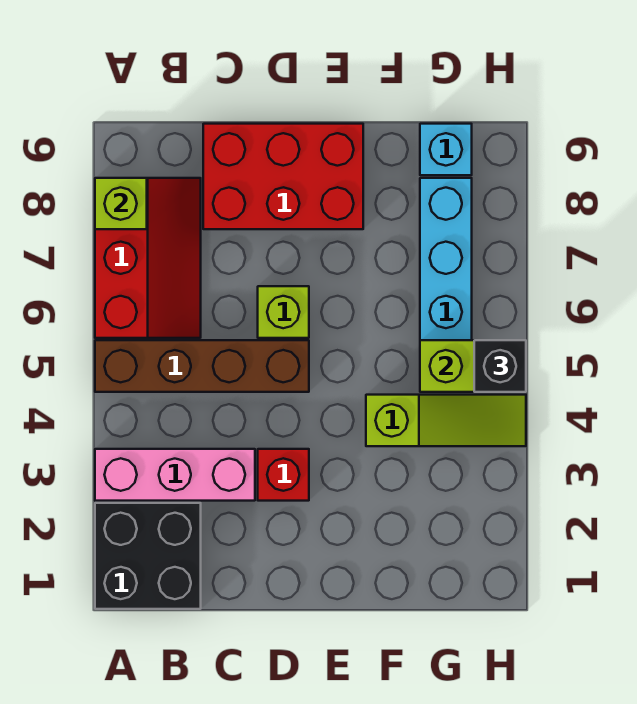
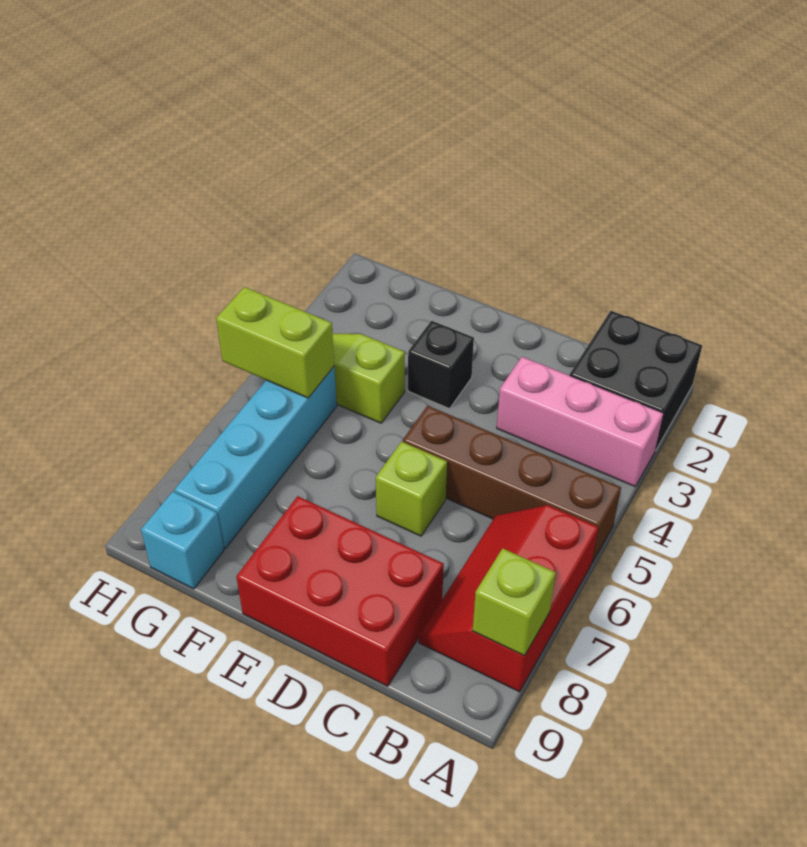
red brick D3 level 1 -> none
black brick H5 level 3 -> black brick E3 level 1

